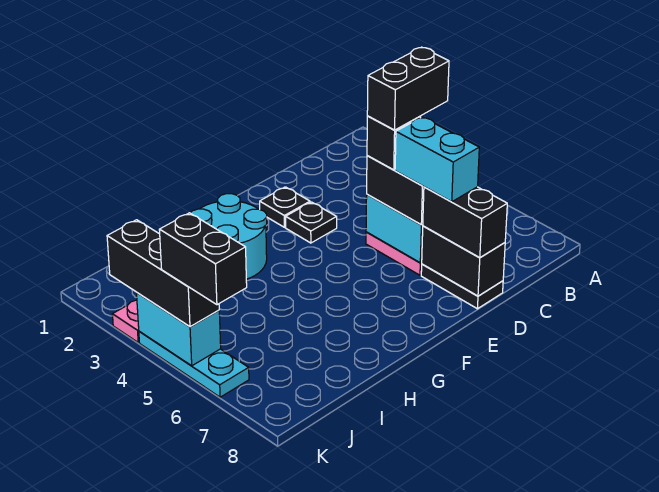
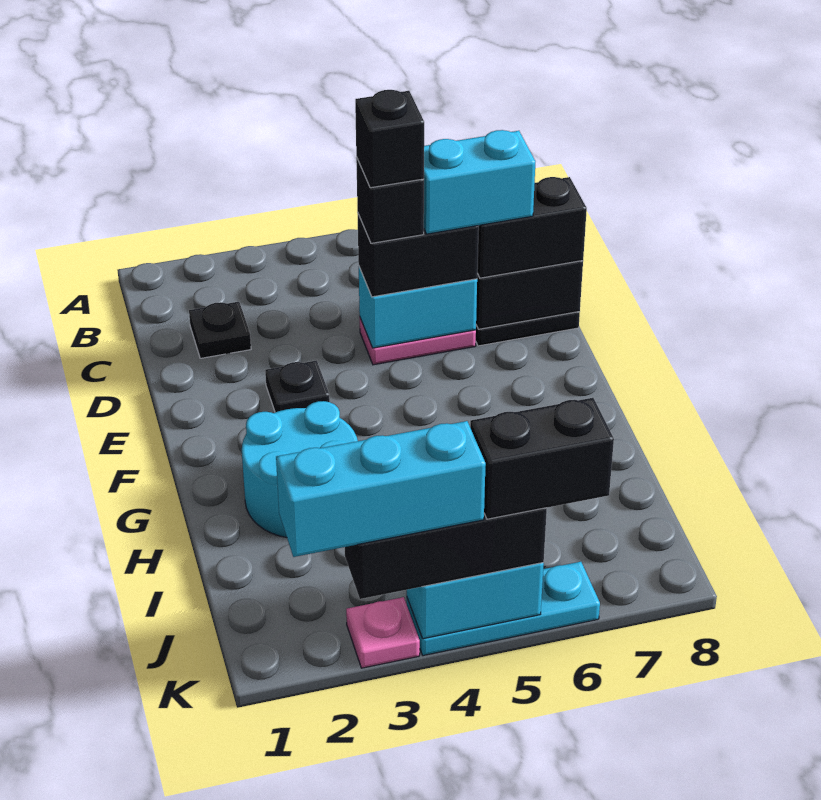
black brick C5:D5 level 5 -> black brick D5 level 5
black plate E2 level 1 -> black plate C2 level 1
none -> cyan brick K2:K4 level 4

